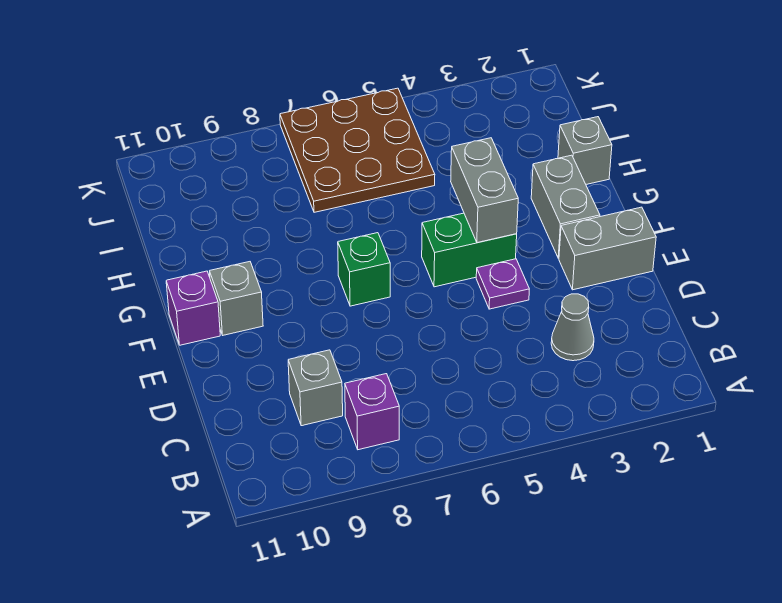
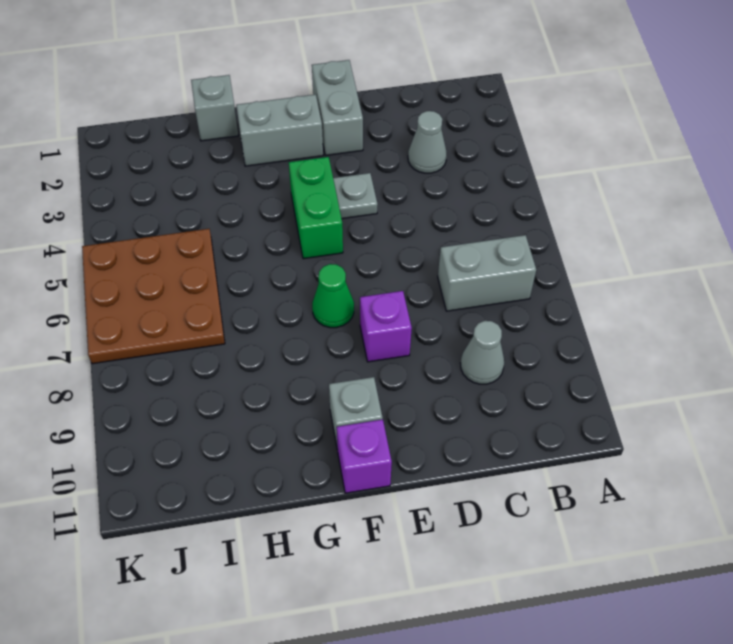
purple brick B8 level 1 -> purple brick E8 level 1
grey brick C9 level 1 -> grey cone C9 level 1
purple plate E4 level 1 -> grey plate E4 level 1
grey brick F4:G4 level 2 -> grey brick B7:C7 level 1
green brick F7 level 1 -> green cone F7 level 1

